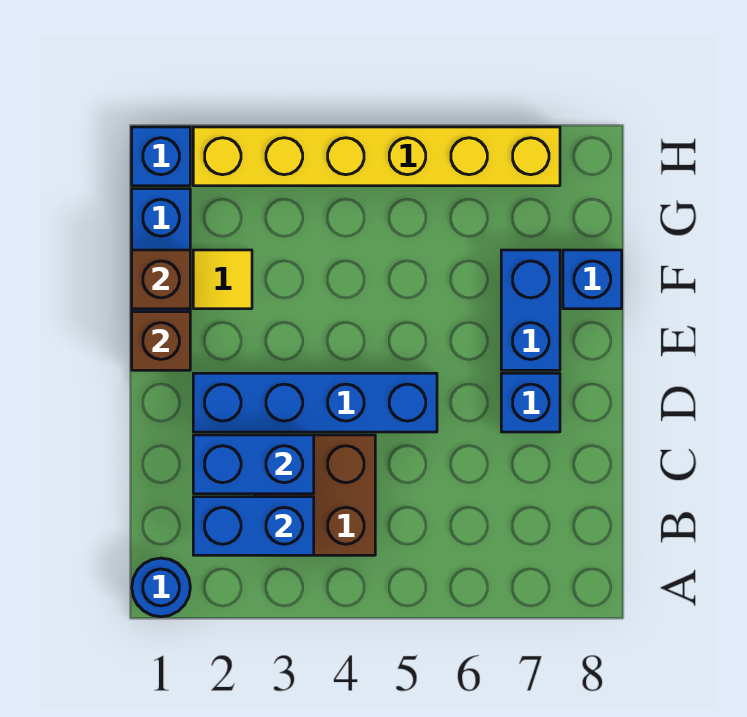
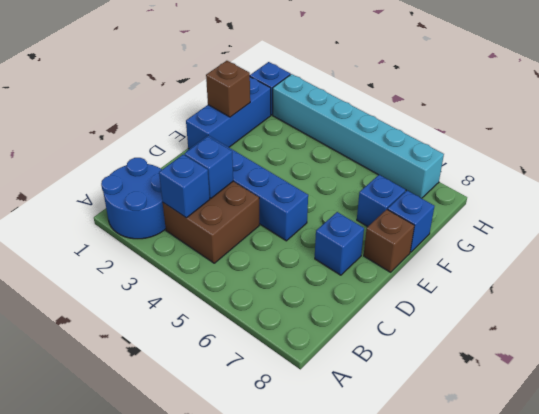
blue round brick A1 level 1 -> blue round brick A1:B2 level 1
blue brick B2:B3 level 2 -> blue brick B3 level 2
blue brick C2:C3 level 2 -> blue brick C3 level 2
brown brick E1 level 2 -> brown brick E8 level 1
blue brick E7:F7 level 1 -> blue brick F7 level 1
yellow tile F2 level 1 -> none
yellow brick H2:H7 level 1 -> cyan brick H2:H7 level 1

